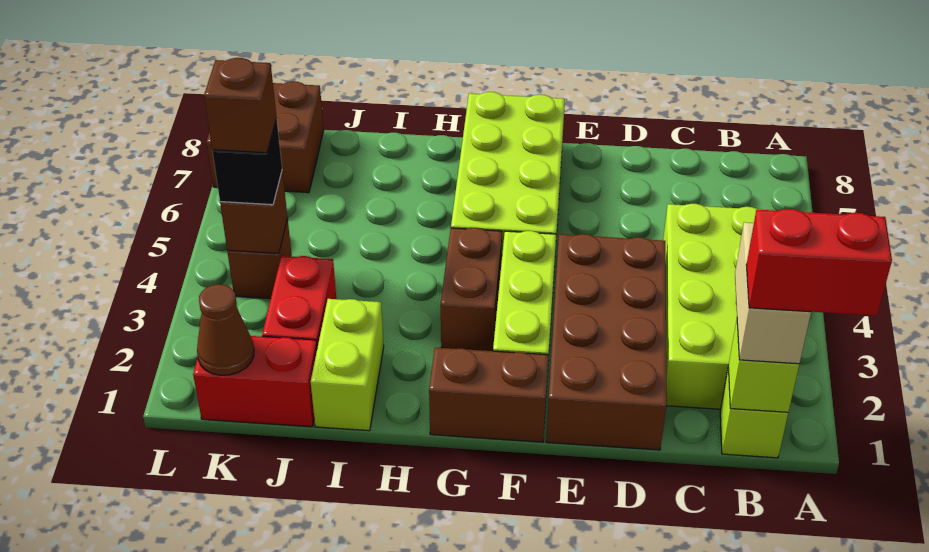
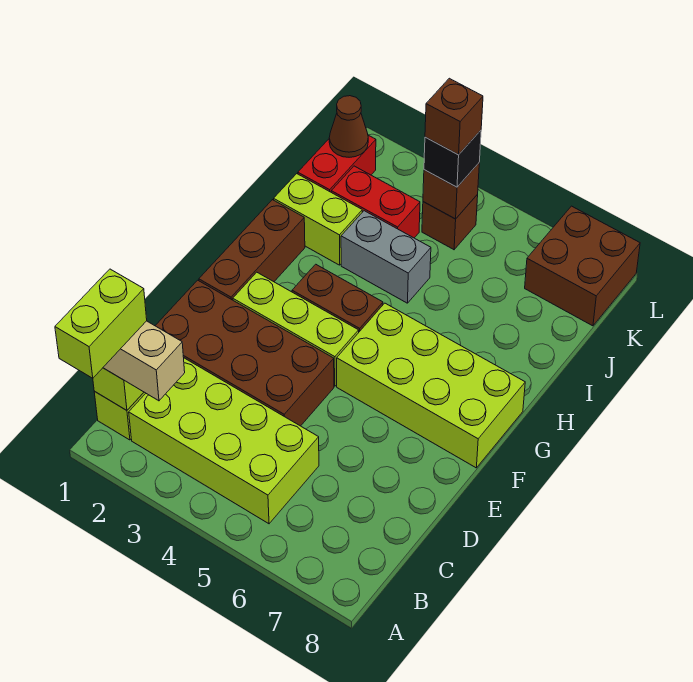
red brick A1:B1 level 4 -> lime brick A1:B1 level 4
brown brick F1:G1 level 1 -> brown brick F1:H1 level 1
none -> grey brick I3:I4 level 1

